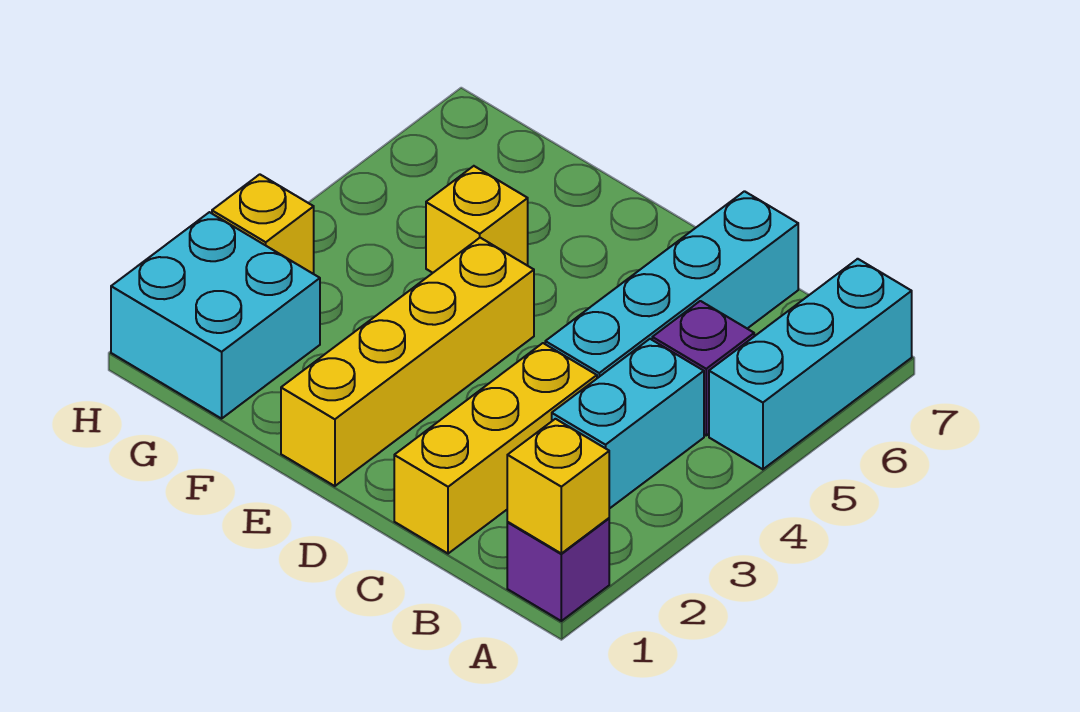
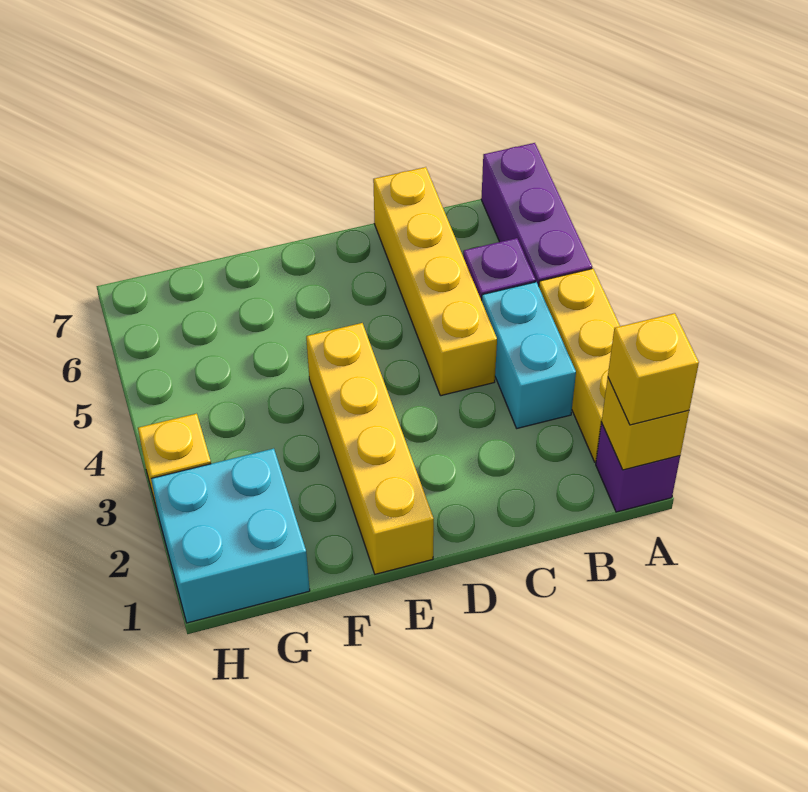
cyan brick A5:A7 level 1 -> purple brick A5:A7 level 1
yellow brick C1:C3 level 1 -> yellow brick A2:A4 level 1
cyan brick C4:C7 level 1 -> yellow brick C4:C7 level 1
yellow brick F5 level 1 -> yellow brick A1 level 3

